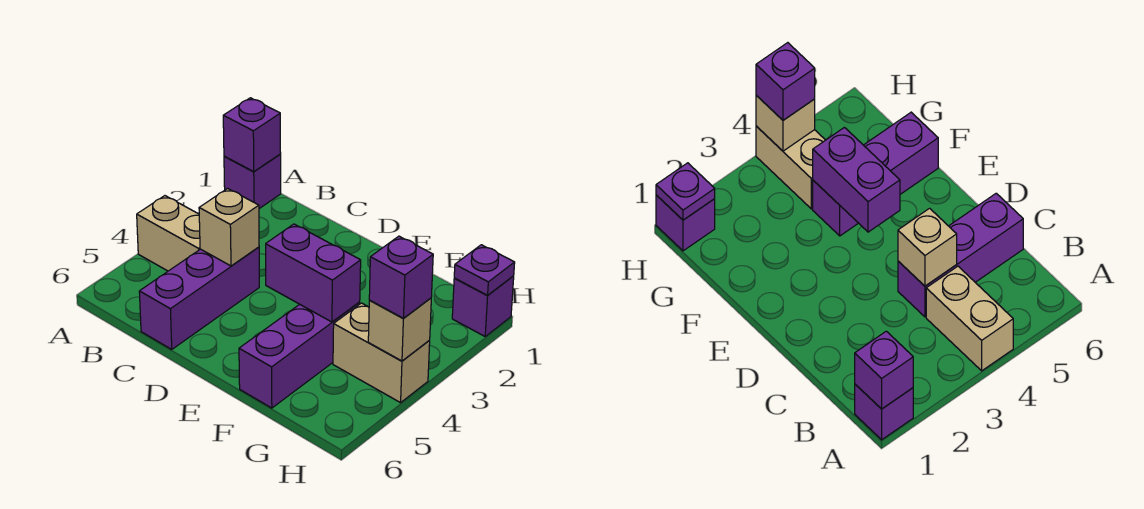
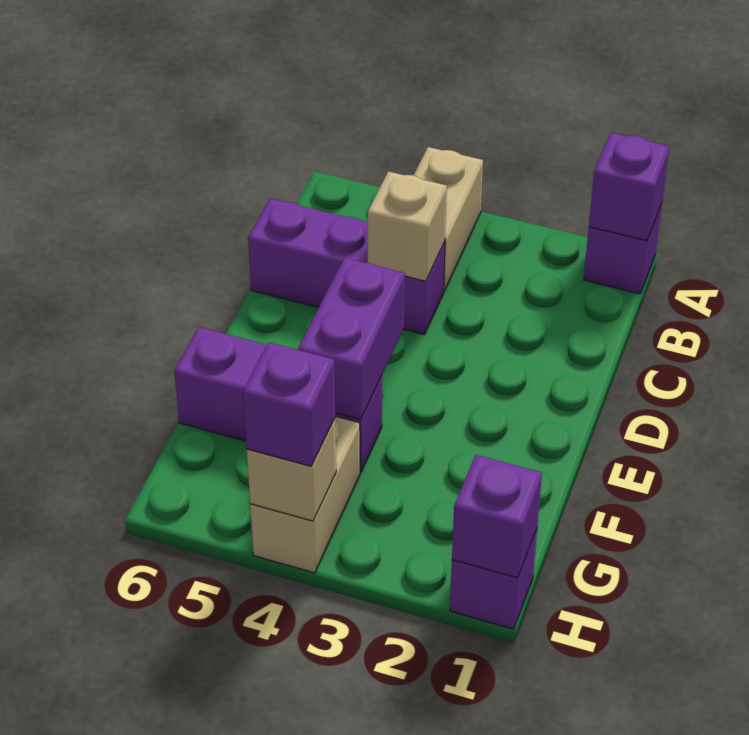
purple plate H1 level 2 -> purple brick H1 level 2

